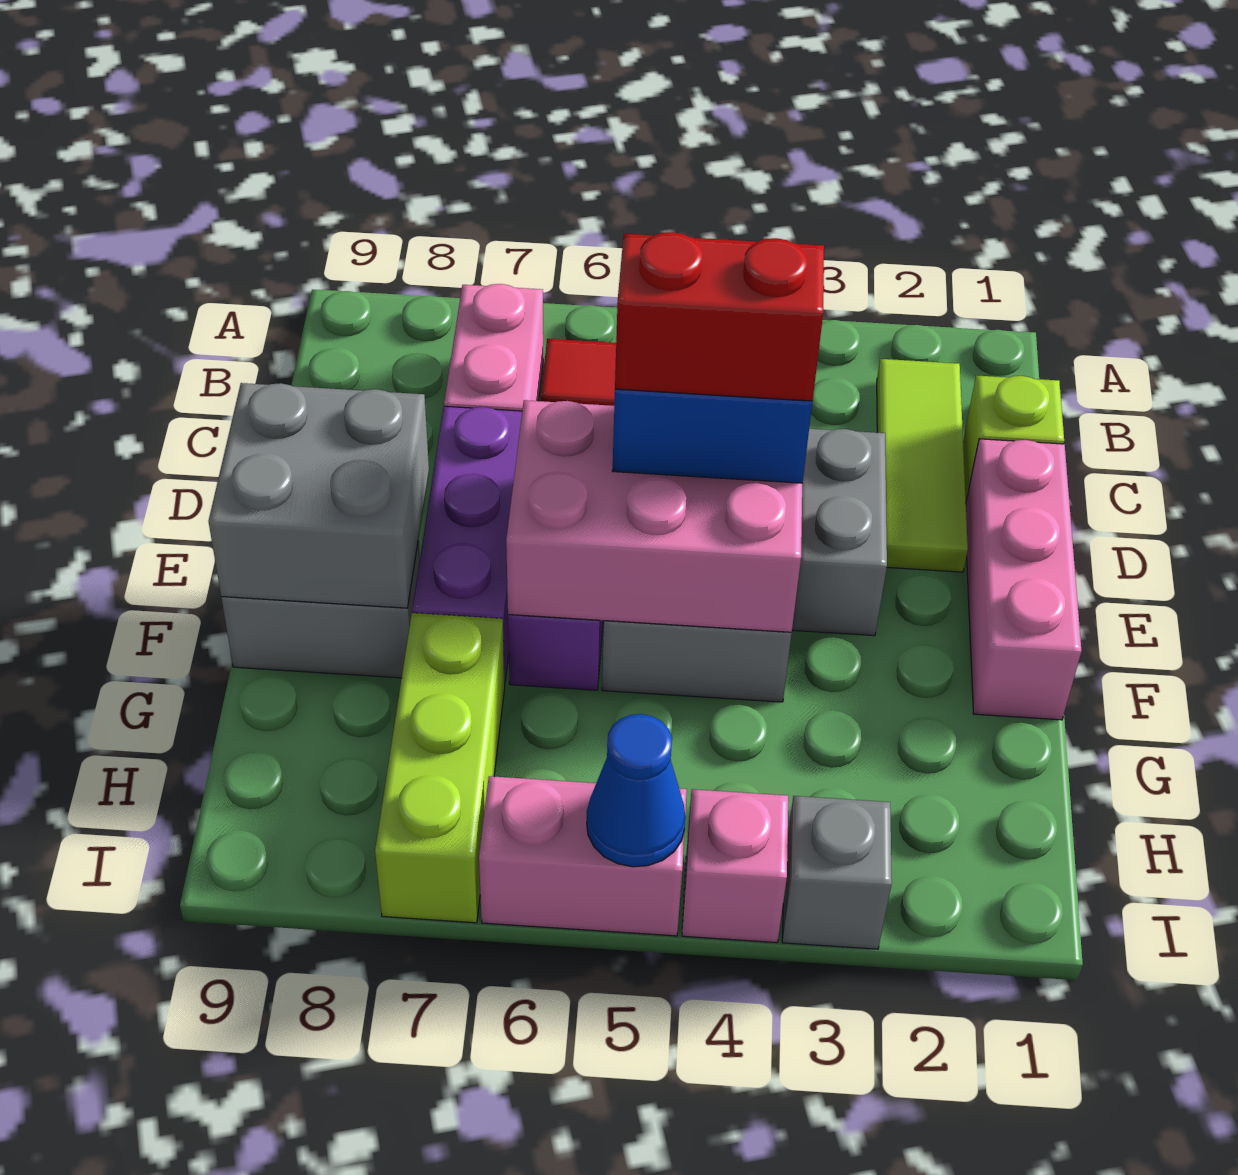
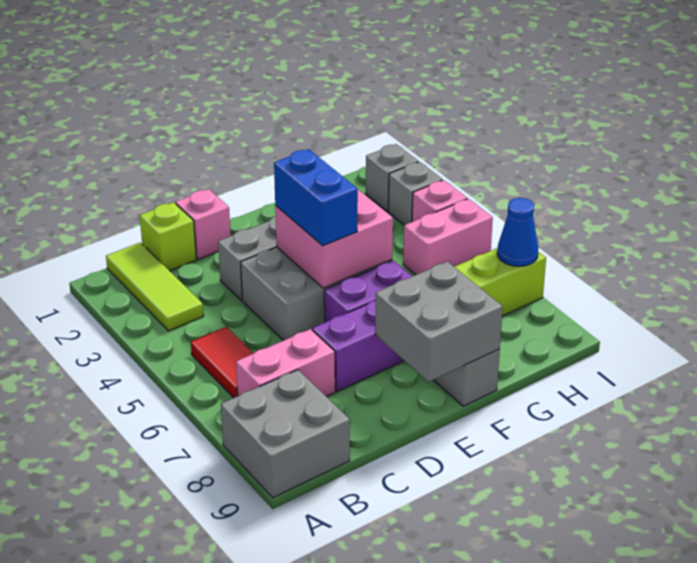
none -> grey brick A8:B9 level 1
lime tile B2:D2 level 1 -> lime tile B1:B3 level 1
pink brick D1:F1 level 1 -> pink brick D1 level 1
pink brick E4:F6 level 2 -> pink brick E4:F5 level 2
red brick E4:E5 level 4 -> none
none -> grey brick I2 level 1
pink brick I5:I6 level 1 -> pink brick H5:I5 level 1
blue cone I5 level 2 -> blue cone I7 level 2

